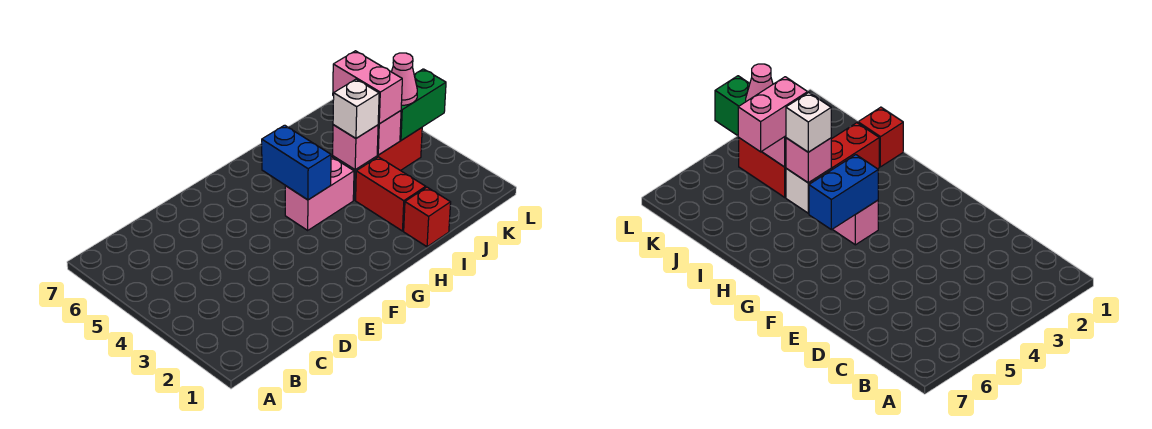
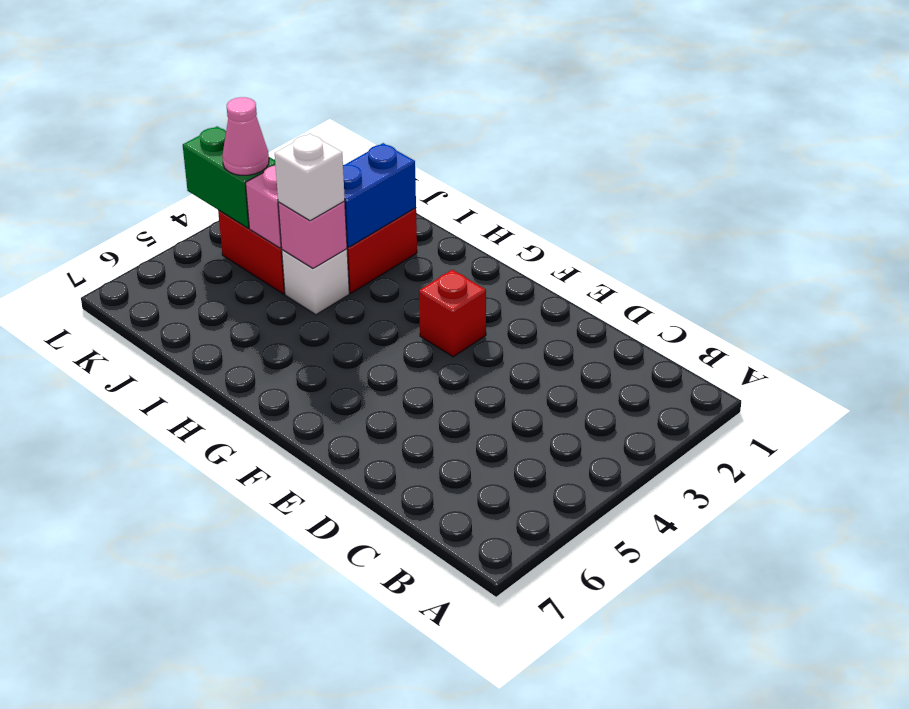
pink brick G4:H4 level 1 -> none
blue brick G4:G5 level 2 -> blue brick I2:I3 level 2
red brick I1 level 1 -> red brick F3 level 1
pink brick J4:J5 level 3 -> none

